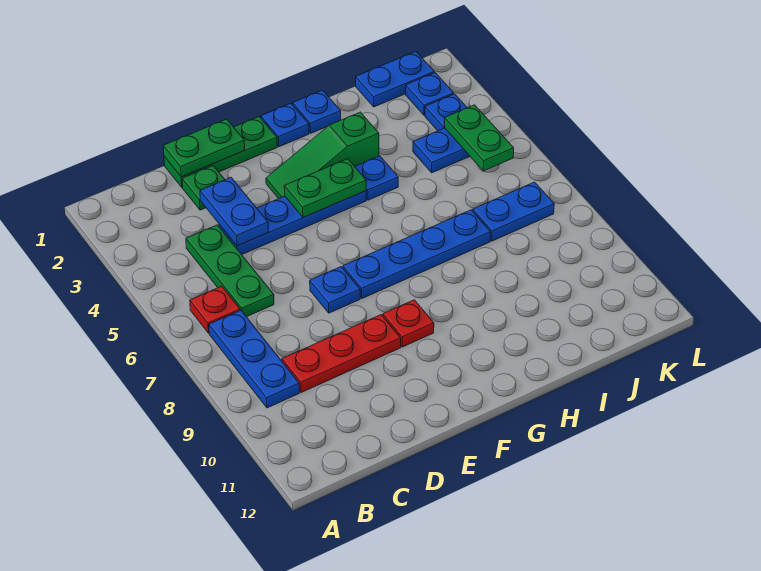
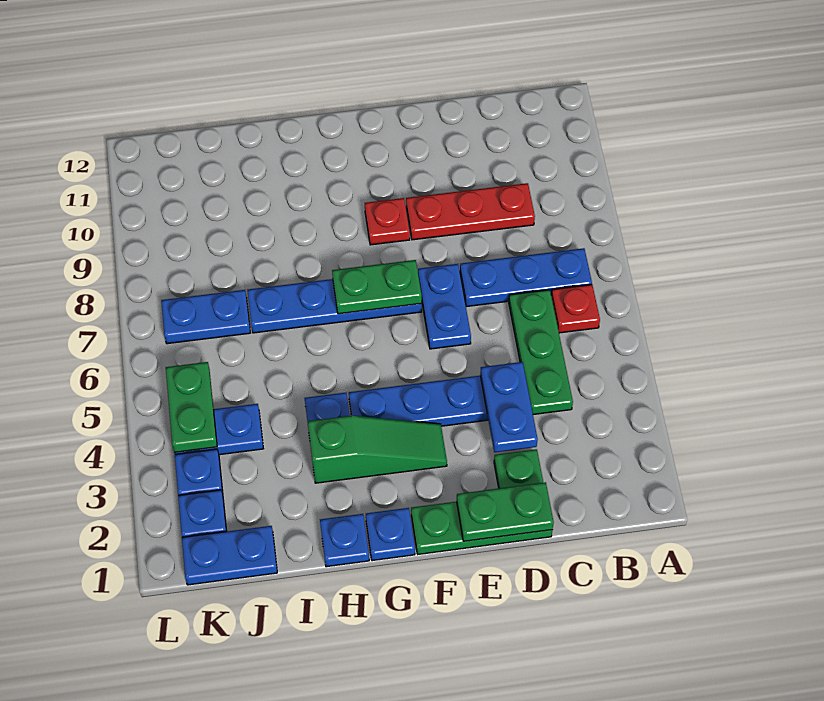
blue plate B7:B9 level 1 -> blue plate B7:D7 level 1
blue plate E7 level 1 -> blue plate E6:E7 level 1
green plate F4:G4 level 2 -> green plate F7:G7 level 2

